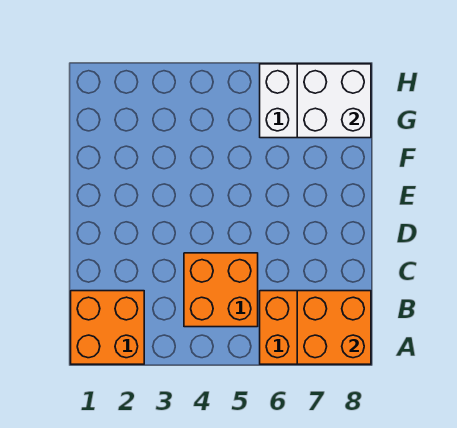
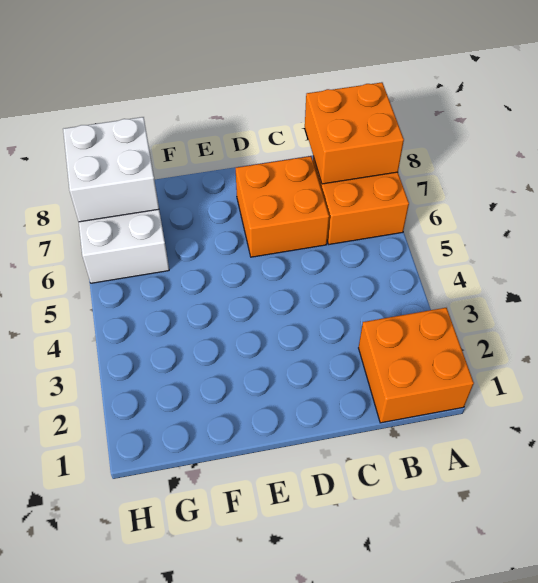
orange brick B4:C5 level 1 -> orange brick C6:D7 level 1

